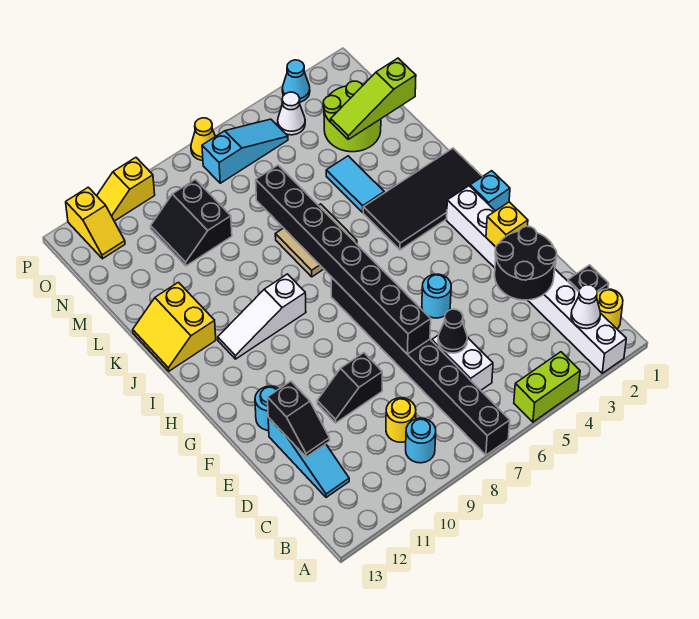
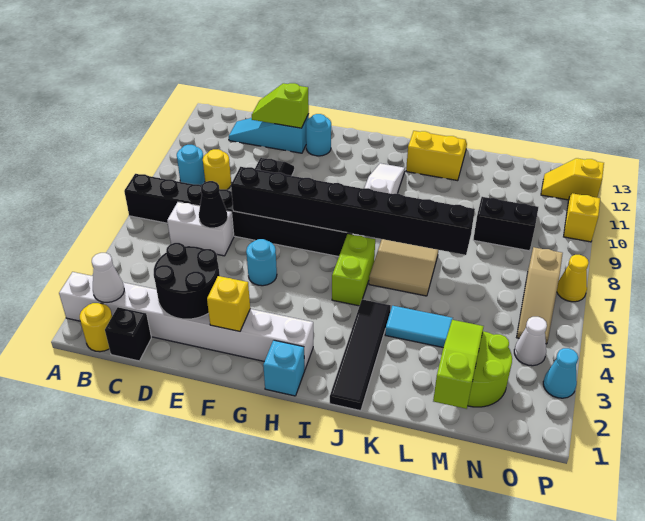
lime brick A4:A5 level 1 -> lime brick I5:I6 level 1
black slope D12:E12 level 2 top E -> lime slope D12:E12 level 2 top E
black tile I1:J4 level 1 -> black tile J1:J4 level 1
cyan slope O5:O7 level 1 top 7 -> tan slope O5:O7 level 1 top 7

